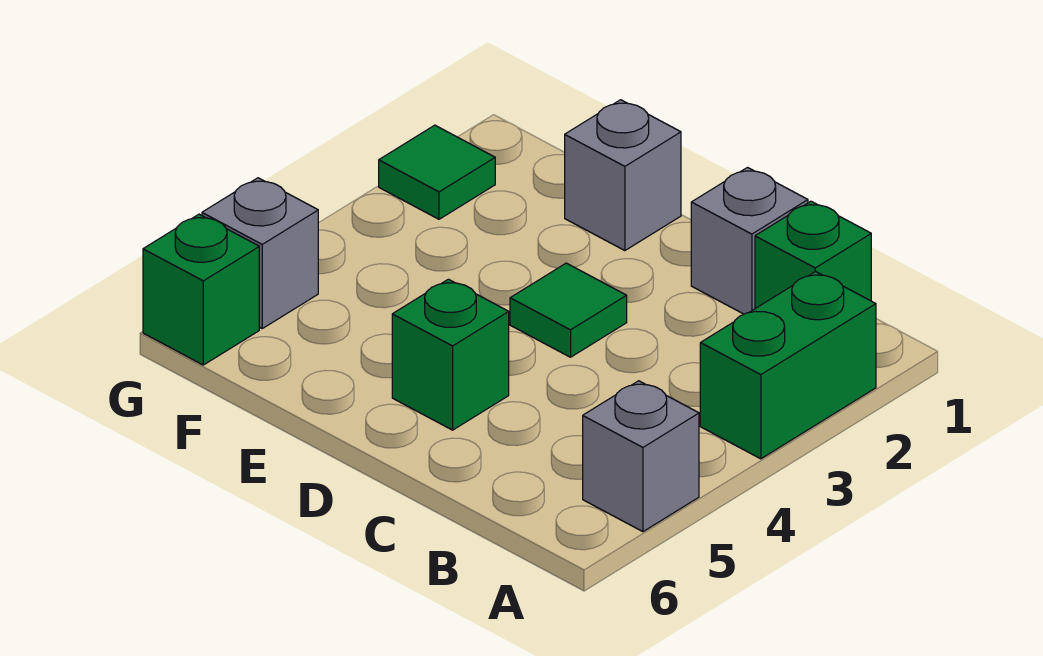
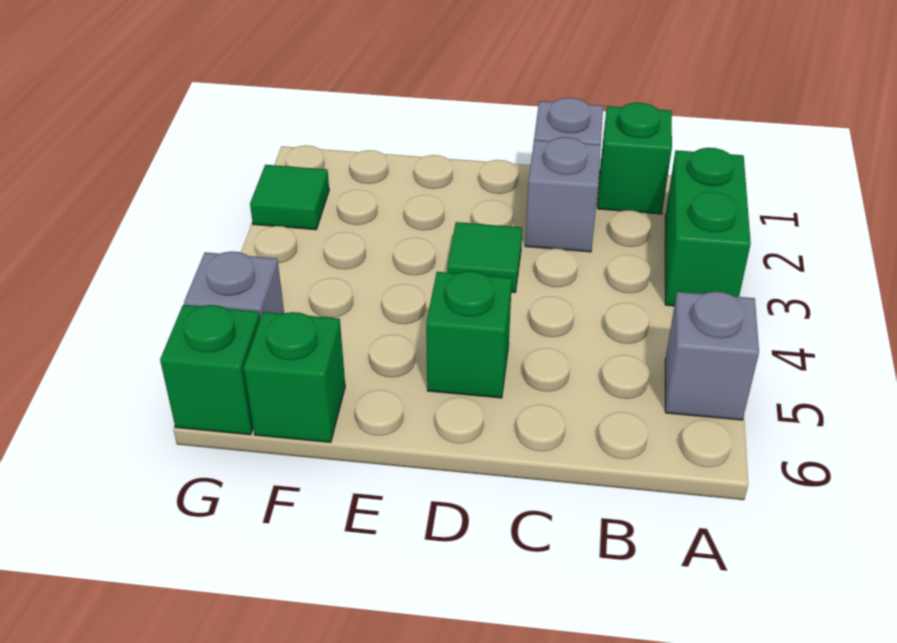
grey brick E1 level 1 -> grey brick C2 level 1
none -> green brick F6 level 1

